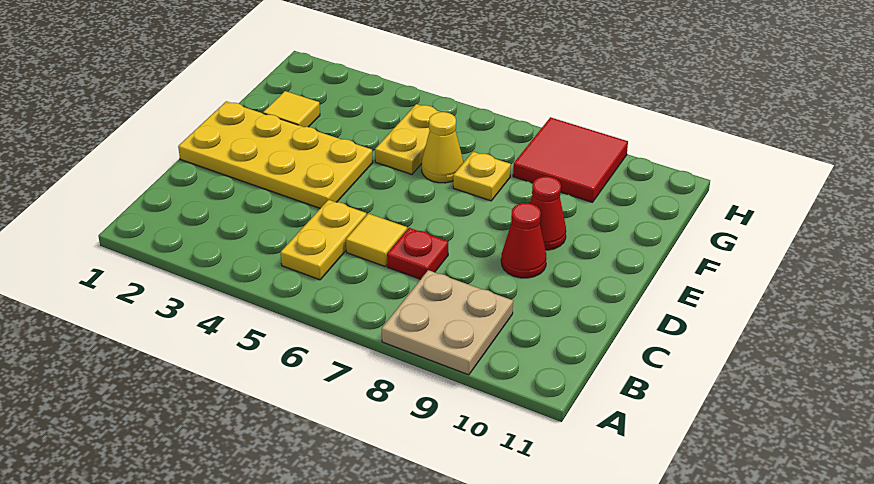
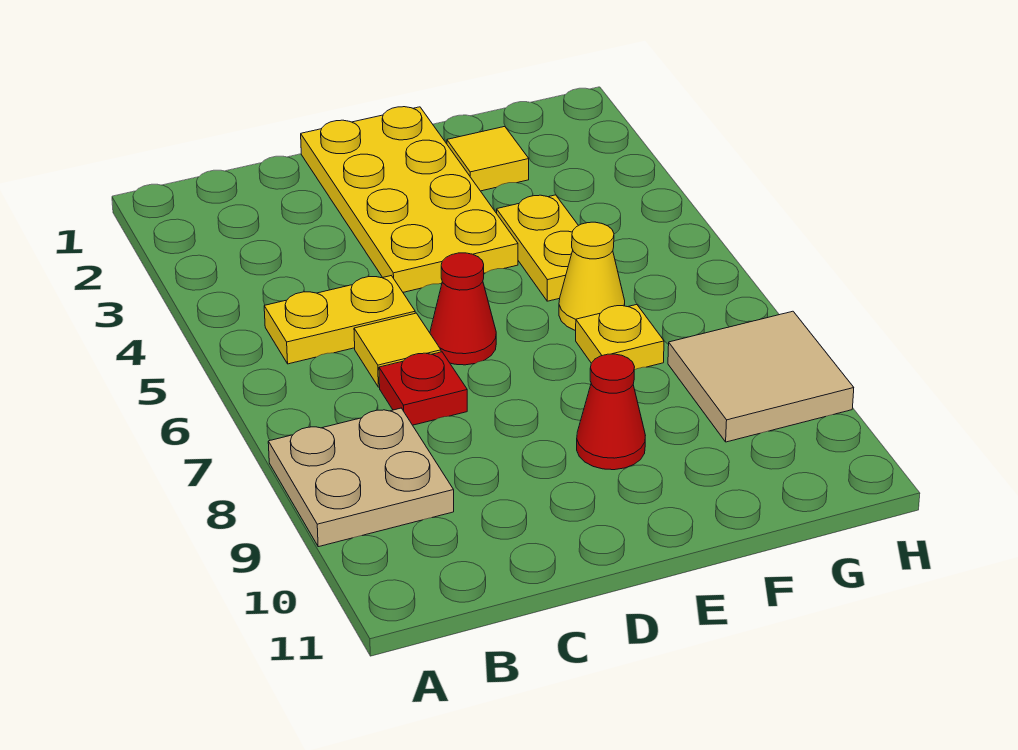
red cone D9 level 1 -> red cone D6 level 1
yellow plate F5:G5 level 1 -> yellow plate F4:F5 level 1
red tile G8:H9 level 1 -> tan tile G8:H9 level 1

